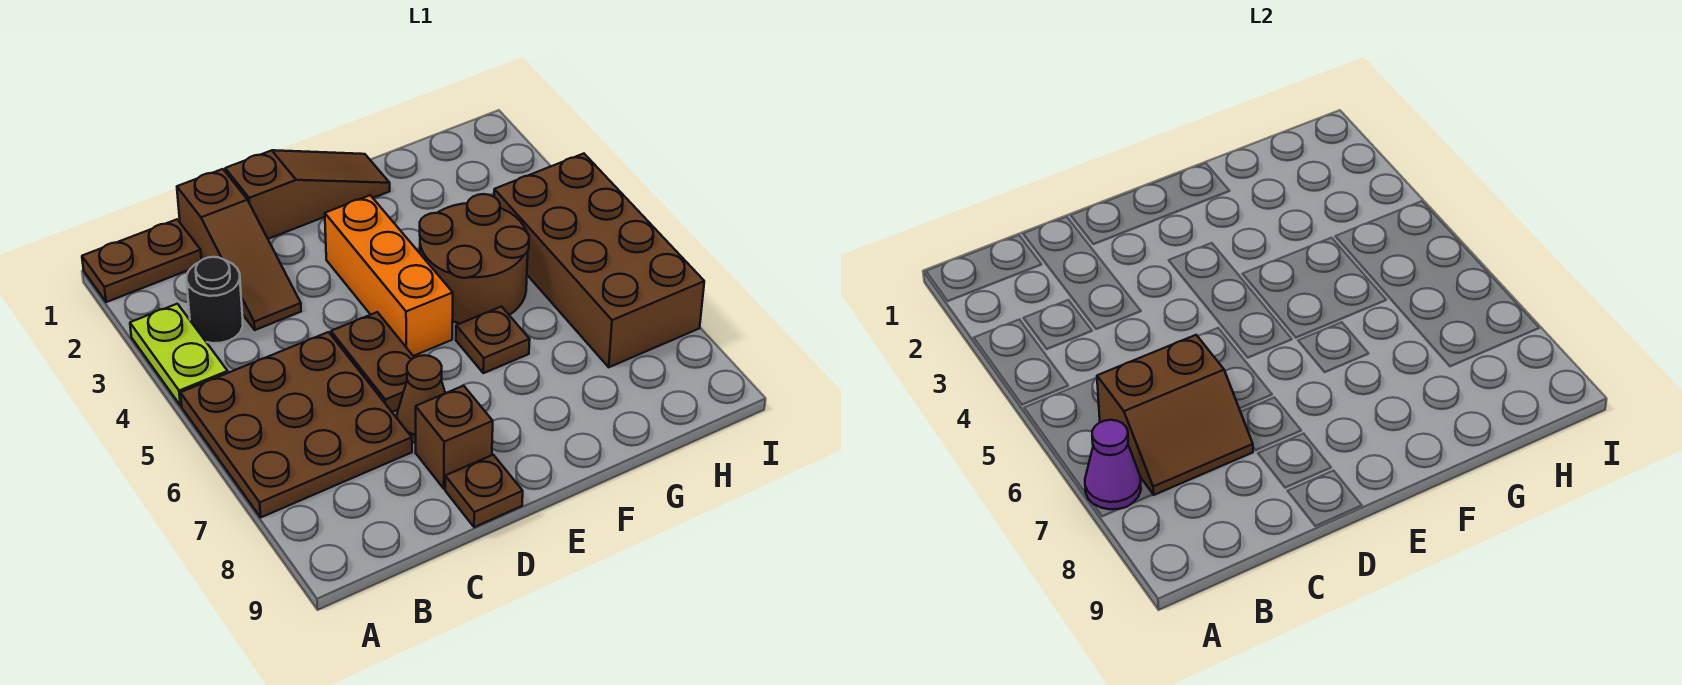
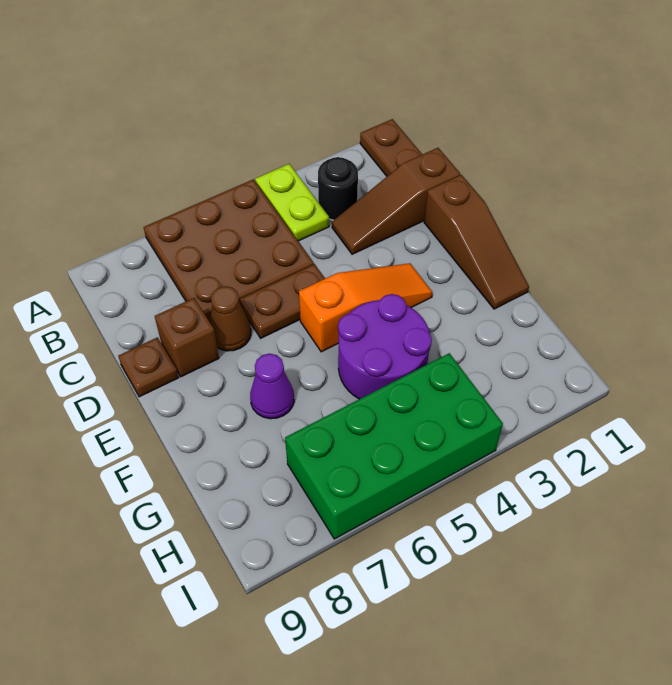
lime plate A3:A4 level 1 -> lime plate A4:B4 level 1
purple cone A7 level 2 -> purple cone F7 level 1
brown slope B6:C7 level 2 top 6 -> none
orange brick E3:E5 level 1 -> orange slope E3:E5 level 1 top 5
brown round brick F4:G5 level 1 -> purple round brick F4:G5 level 1
brown plate F6 level 1 -> none
brown brick H4:I7 level 1 -> green brick H4:I7 level 1

